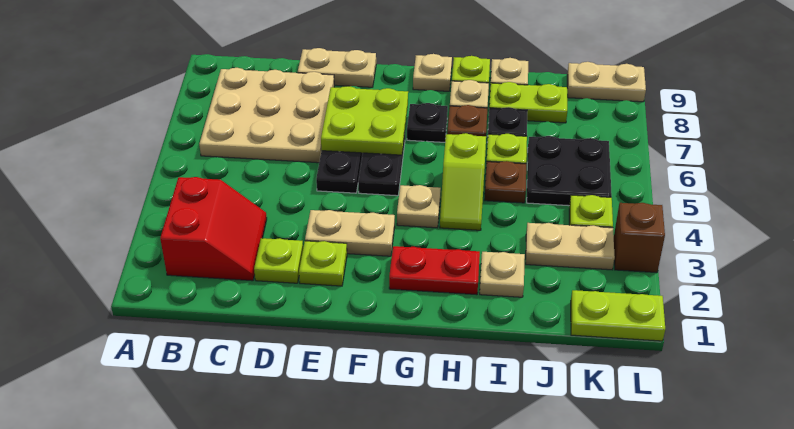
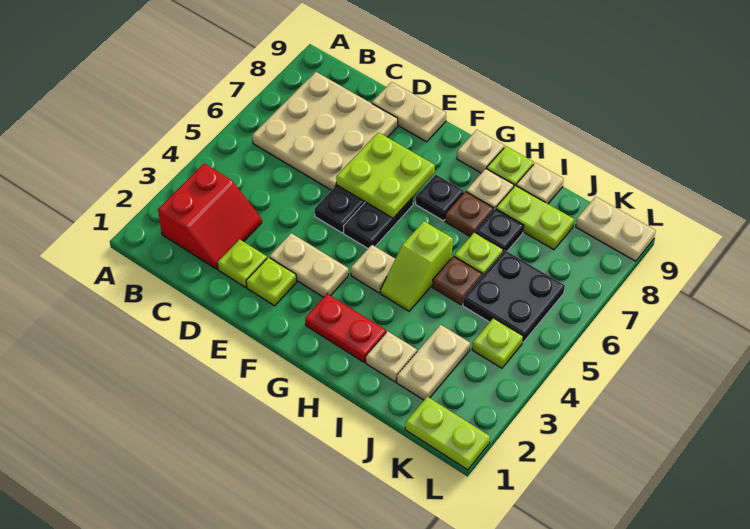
tan plate J3:K3 level 1 -> tan plate J2:J3 level 1
brown brick L3 level 1 -> none

